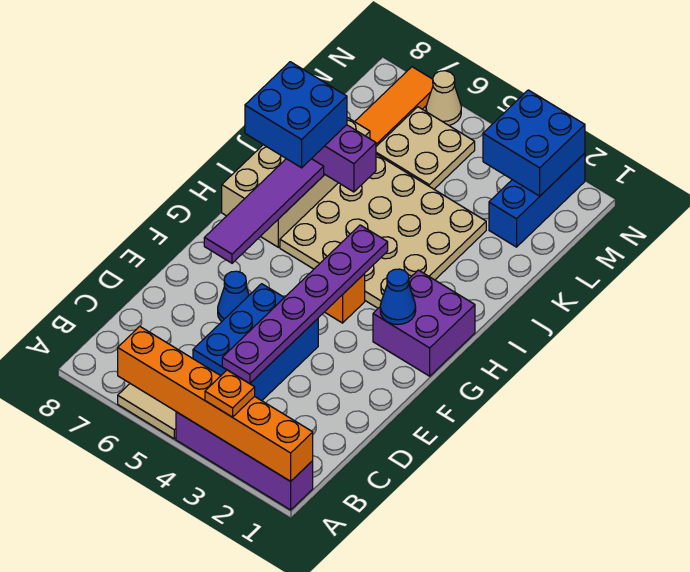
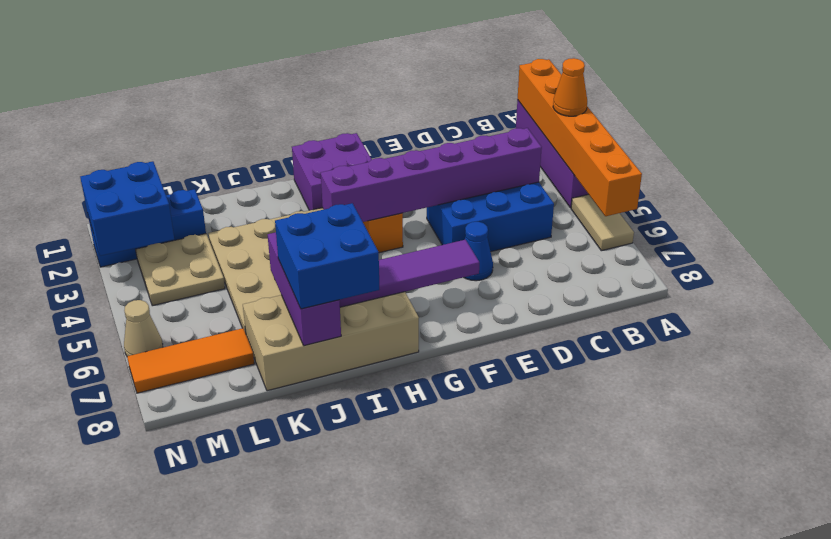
orange plate A3 level 3 -> orange cone A3 level 3
purple plate C4:H4 level 2 -> purple brick C4:H4 level 2
blue cone G2 level 2 -> none
tan plate L5:M6 level 1 -> tan plate L3:M4 level 1

